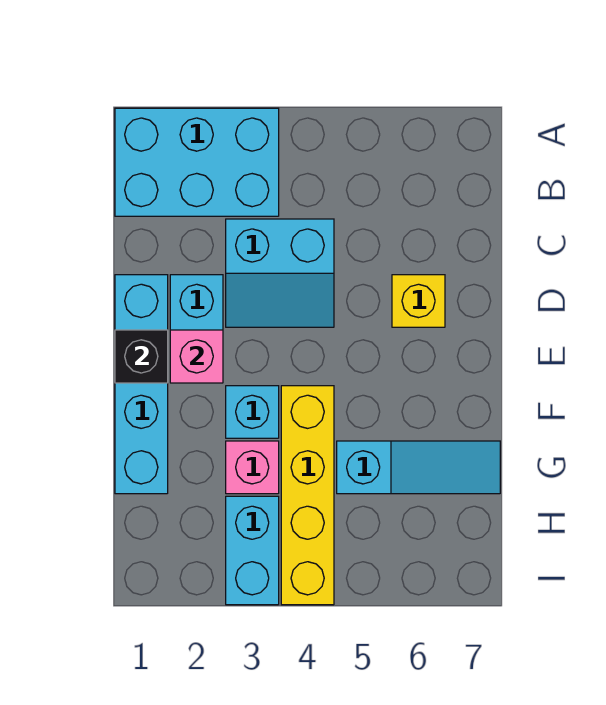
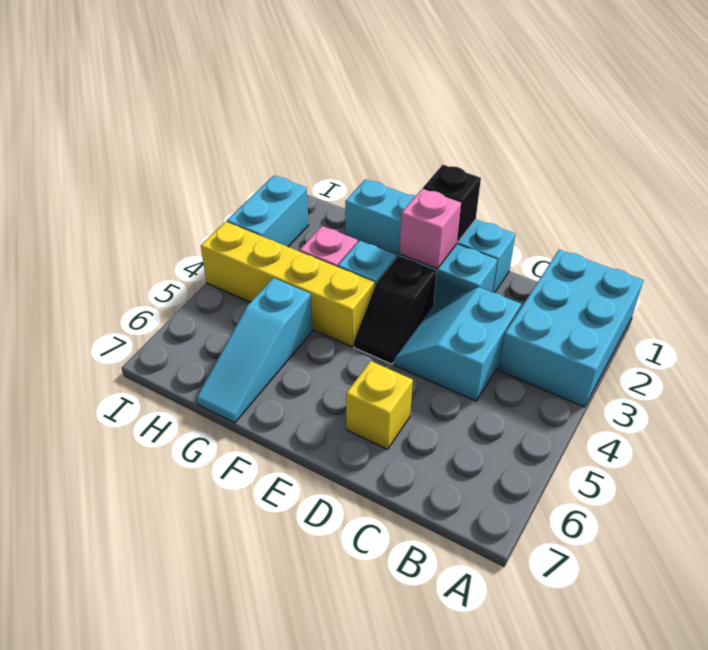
none -> black slope E3:E4 level 1 top 3
cyan brick H3:I3 level 1 -> cyan brick I2:I3 level 1

